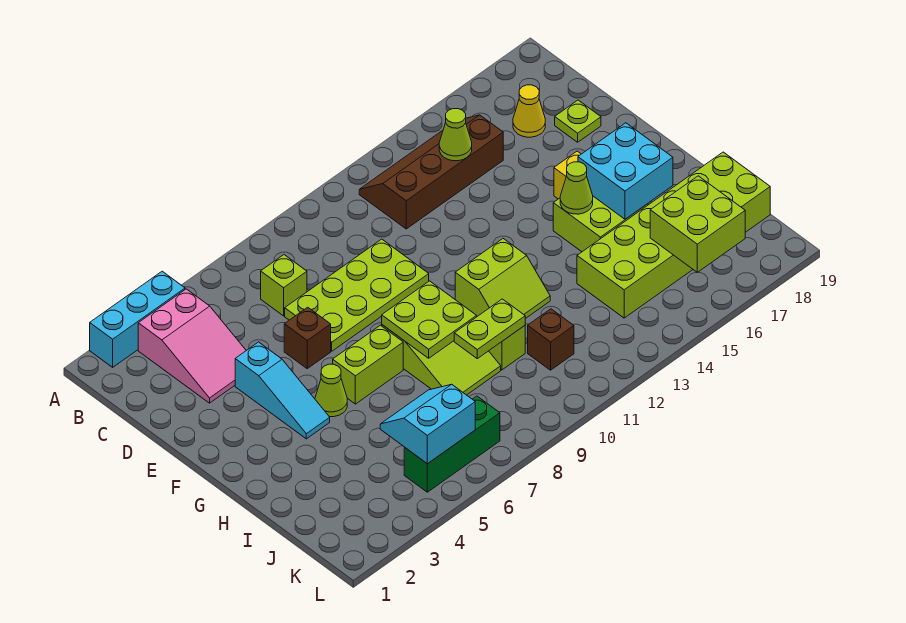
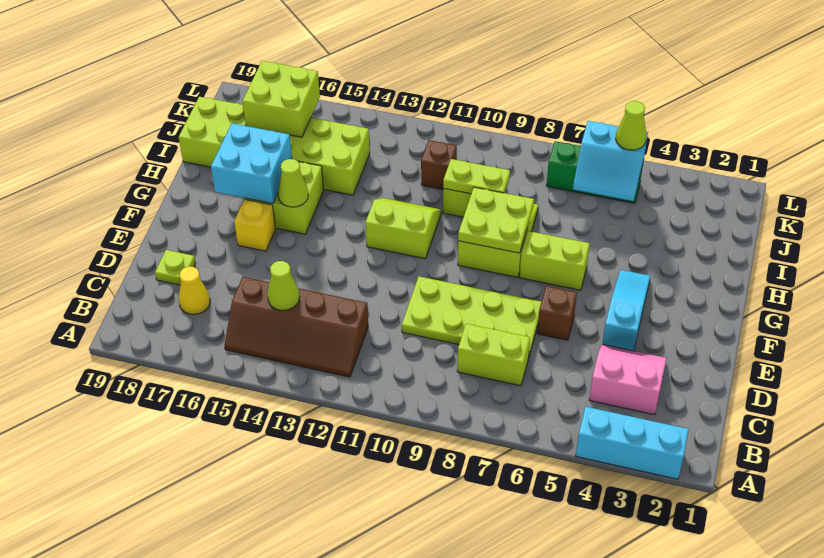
pink slope B3:D4 level 1 top B -> pink slope C3:D4 level 1 top C
lime brick C7 level 1 -> lime brick C7:C8 level 1
lime cone G5 level 1 -> lime cone K5 level 3

